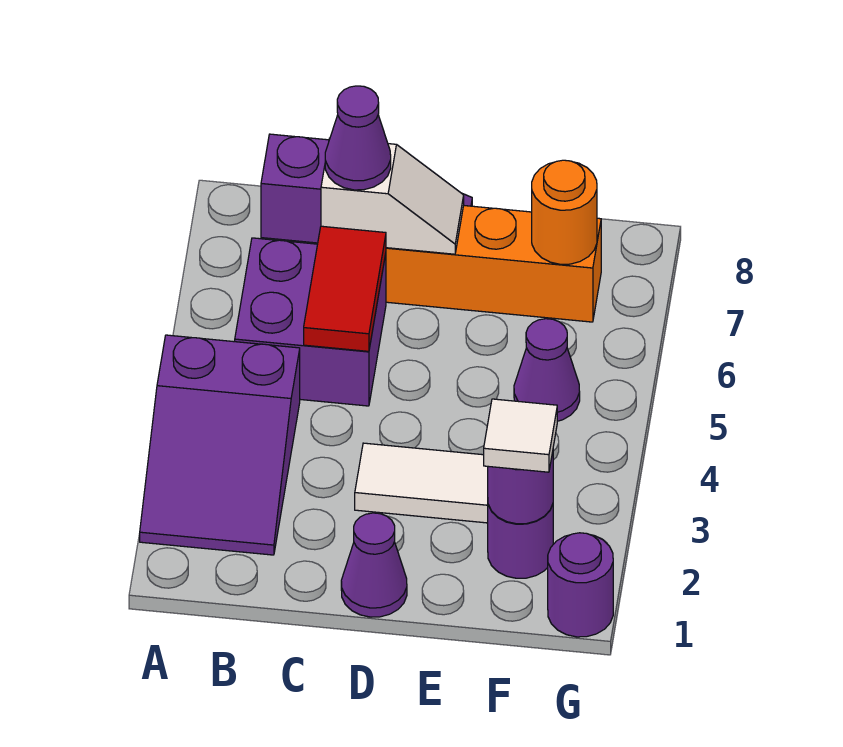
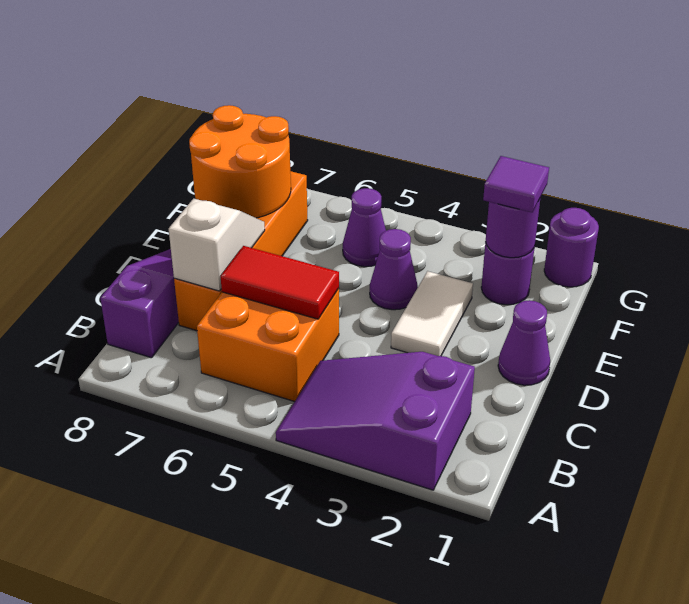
purple slope A2:B4 level 1 top 4 -> purple slope A2:B4 level 1 top 2
purple brick B5:C6 level 1 -> orange brick B5:C6 level 1
purple cone C7 level 3 -> purple cone E4 level 1
white tile F2 level 3 -> purple tile F2 level 3
orange round brick F7 level 2 -> orange round brick E7:F8 level 2

